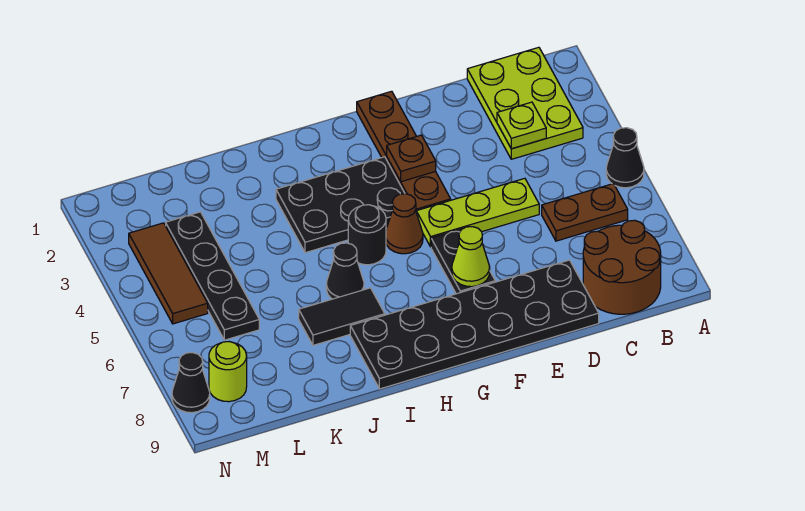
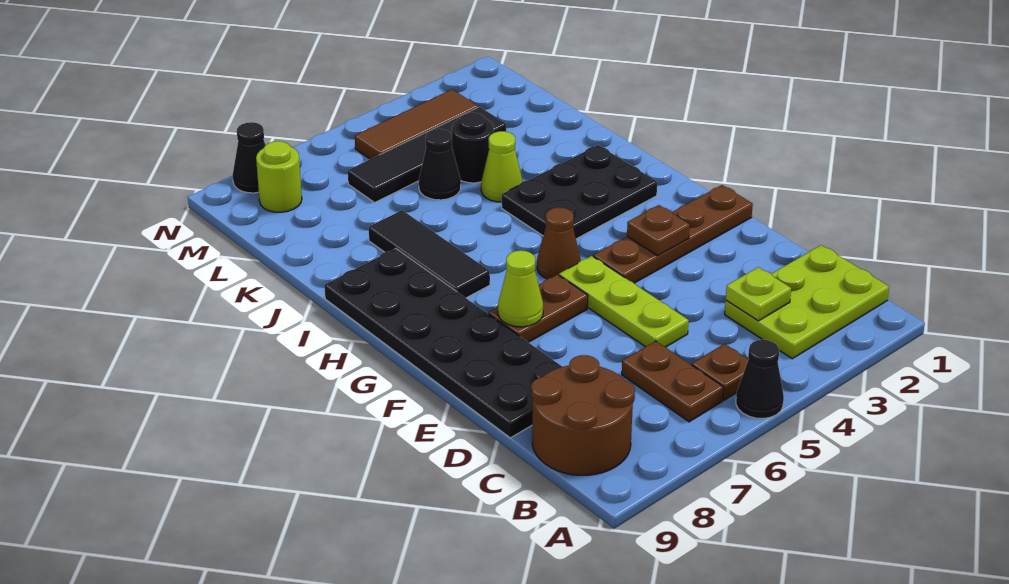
none -> brown plate B5 level 1
black plate F6:F7 level 1 -> brown plate F6:F7 level 1
black plate G3:I4 level 1 -> black plate H2:I4 level 1
black round brick H5 level 1 -> black round brick K4 level 1
black cone I6 level 1 -> black cone K5 level 1
black tile I7:J7 level 1 -> black tile H7:J7 level 1
none -> lime cone J4 level 1
black plate L3:L6 level 1 -> black tile L3:L6 level 1

